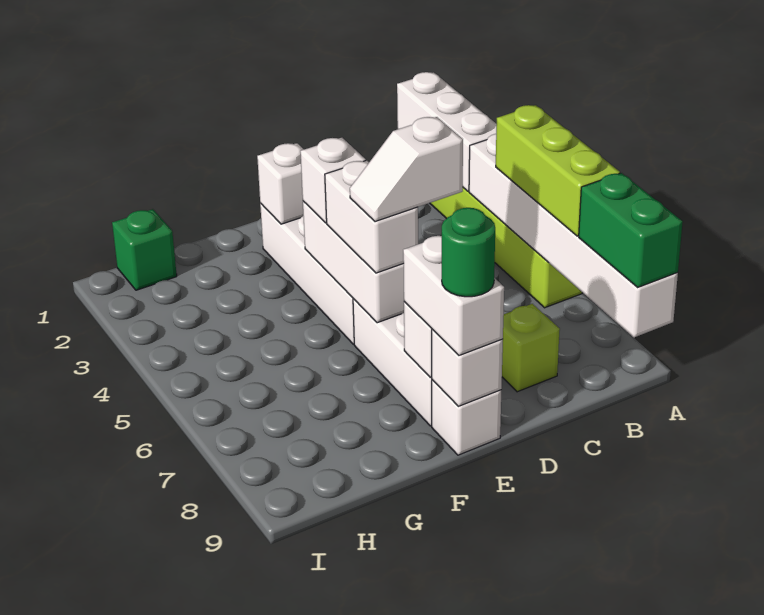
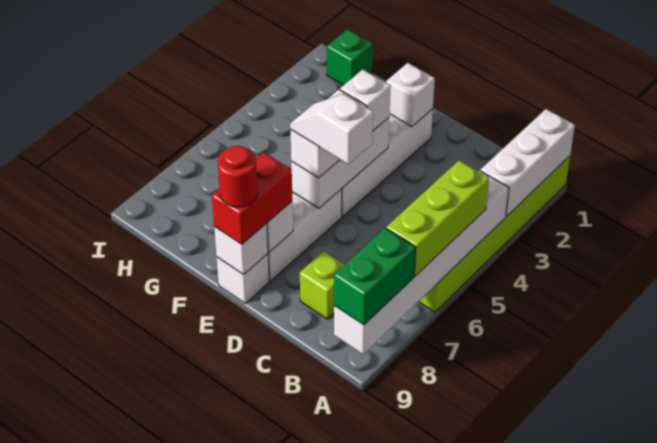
white brick E8:E9 level 3 -> red brick E8:E9 level 3
green round brick E9 level 4 -> red round brick E9 level 4

